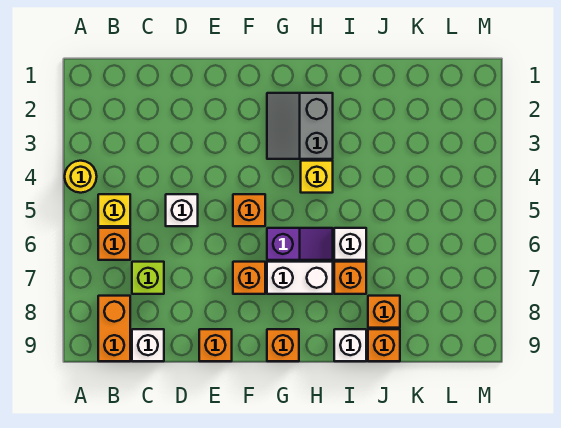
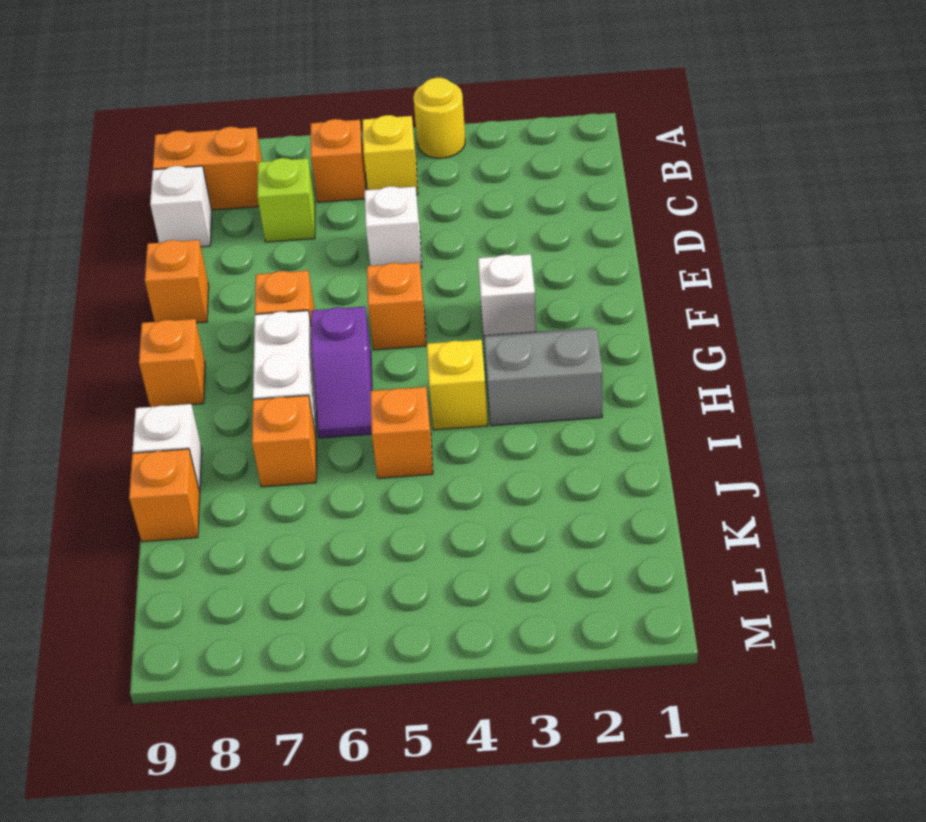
white brick I6 level 1 -> white brick F3 level 1
orange brick J8 level 1 -> orange brick I5 level 1

